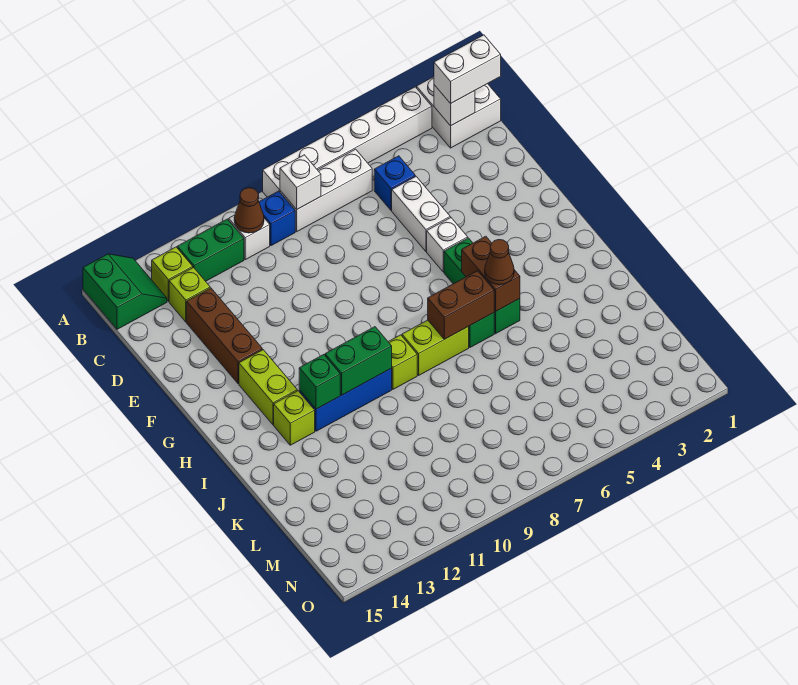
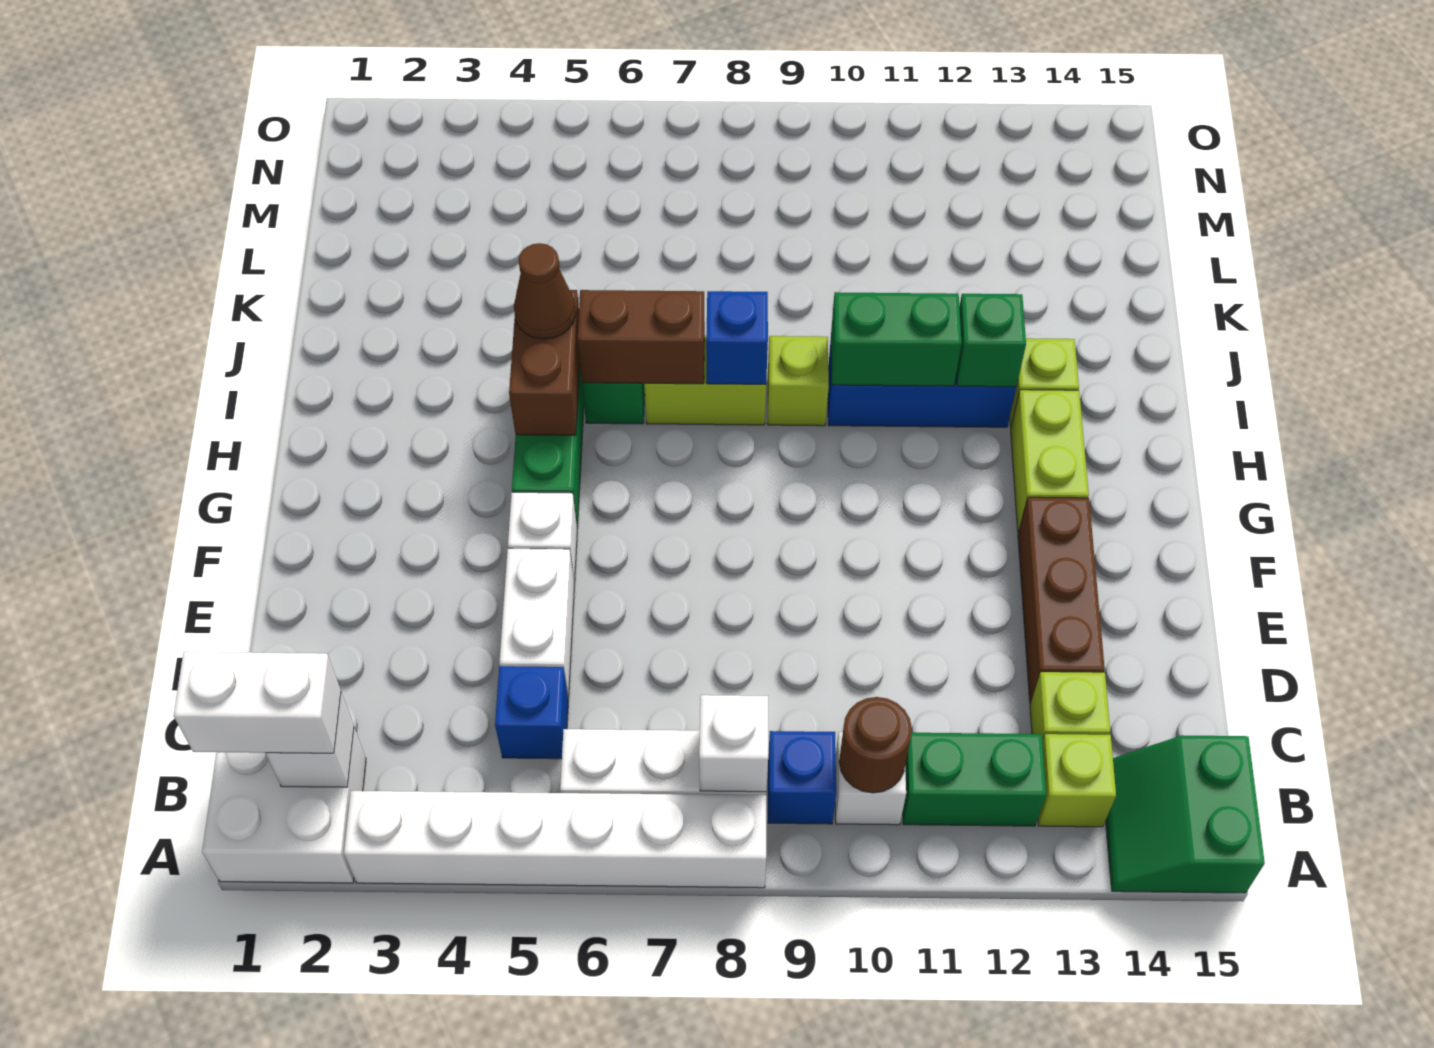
brown cone B10 level 2 -> brown round brick B10 level 2
none -> blue brick I8 level 2

